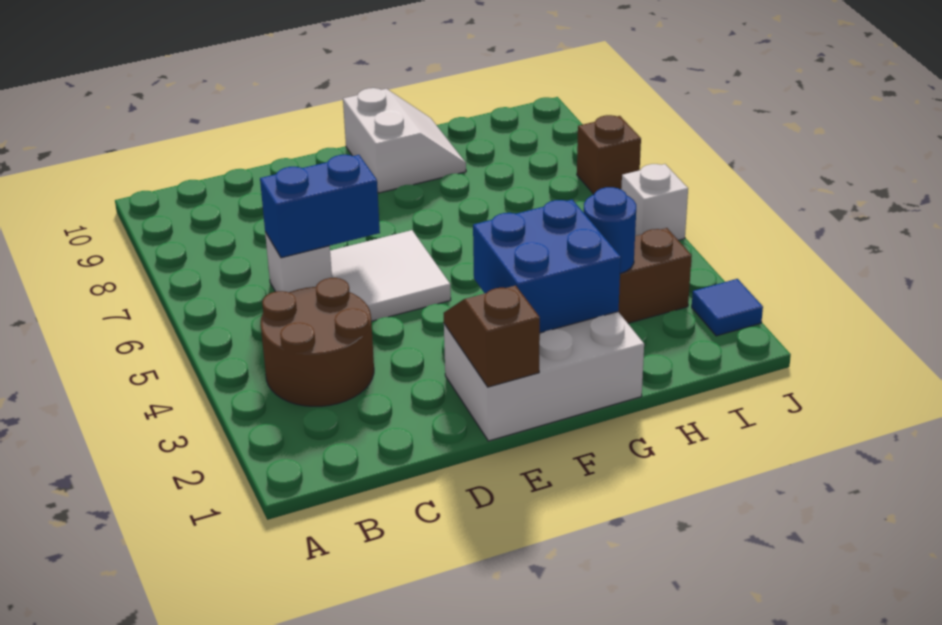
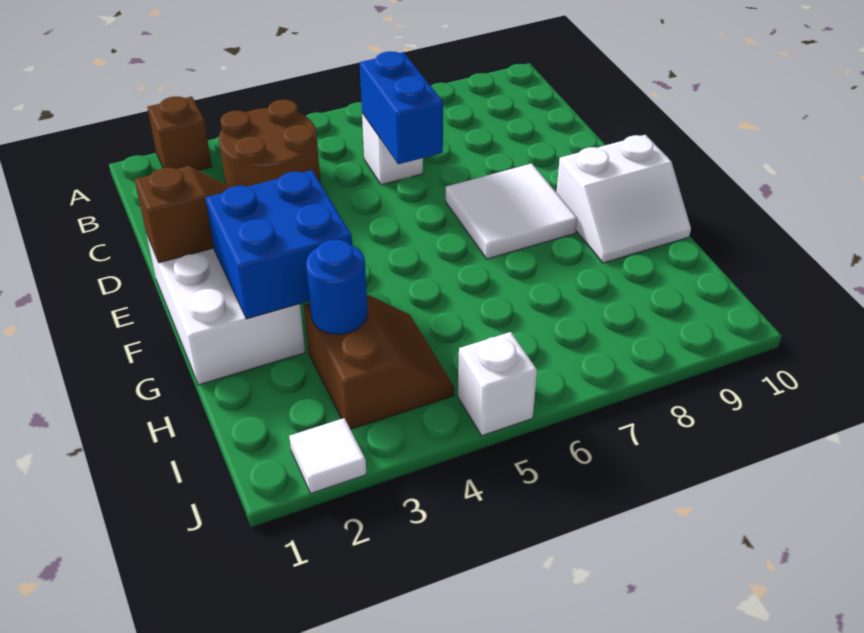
white tile D5:E6 level 1 -> white tile E7:F8 level 1
blue tile J2 level 1 -> white tile J2 level 1
brown brick J7 level 1 -> brown brick A2 level 1

